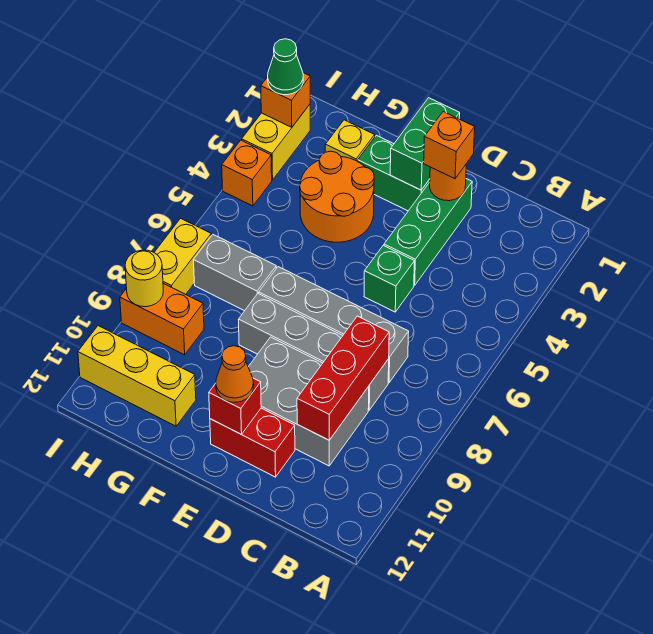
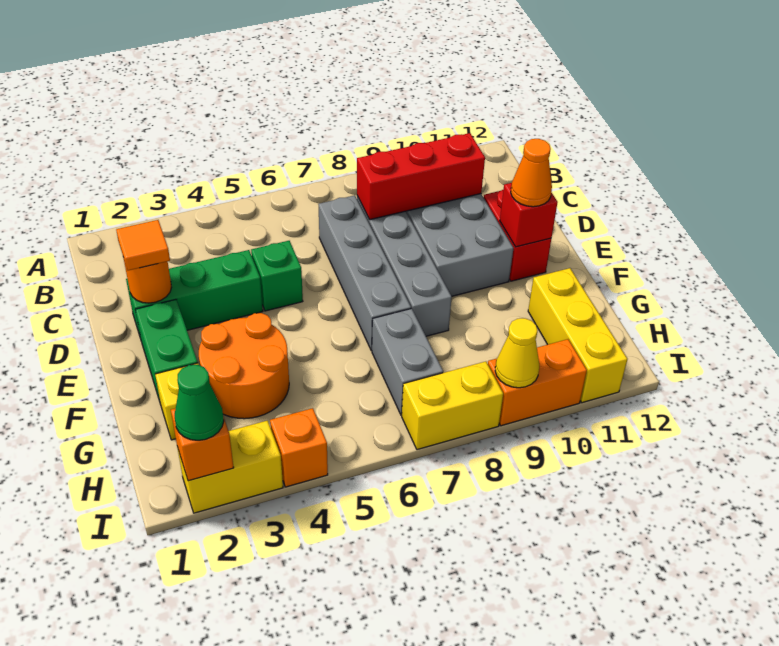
orange brick D2 level 3 -> orange tile D2 level 3
green brick E1:E2 level 2 -> none
orange brick H9:I9 level 1 -> orange brick I9:I10 level 1
yellow round brick I9 level 2 -> yellow cone I9 level 2

